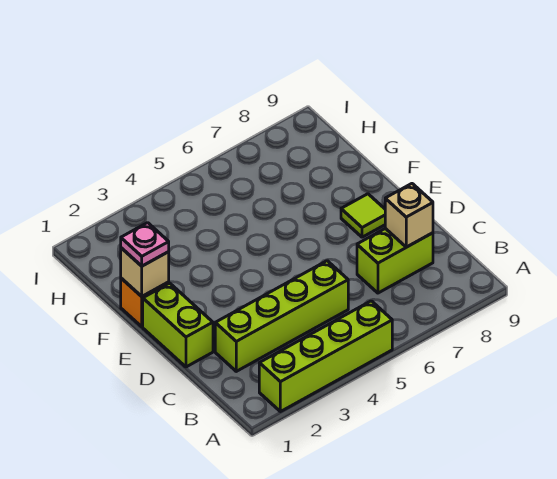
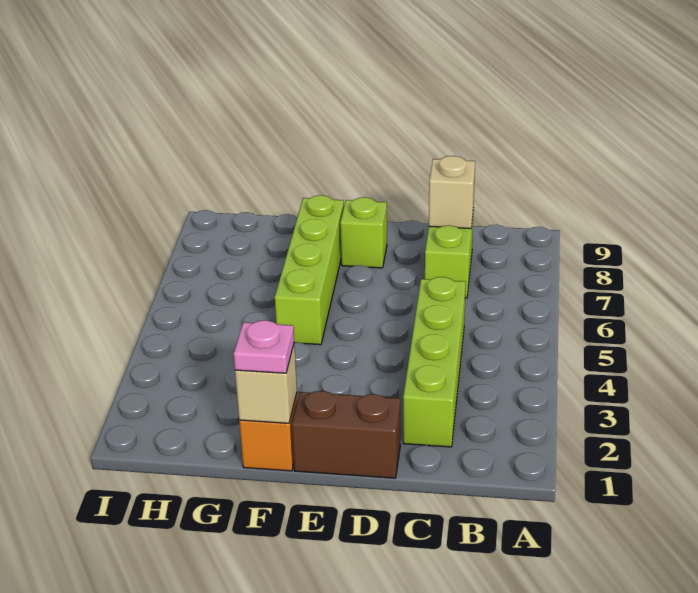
lime brick A2:A5 level 1 -> lime brick F5:F8 level 1
lime brick D1:E1 level 1 -> brown brick D1:E1 level 1
lime tile E8 level 1 -> lime brick E8 level 1

